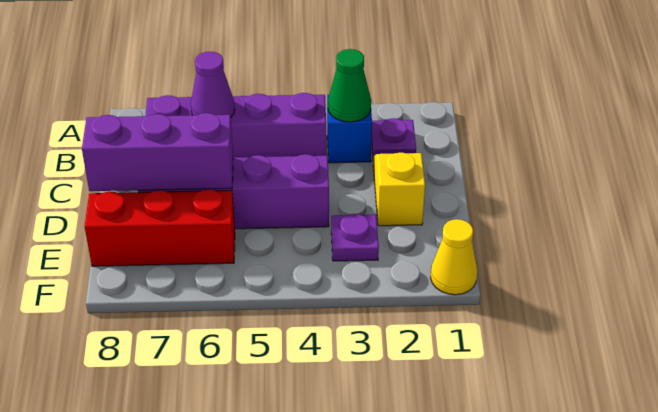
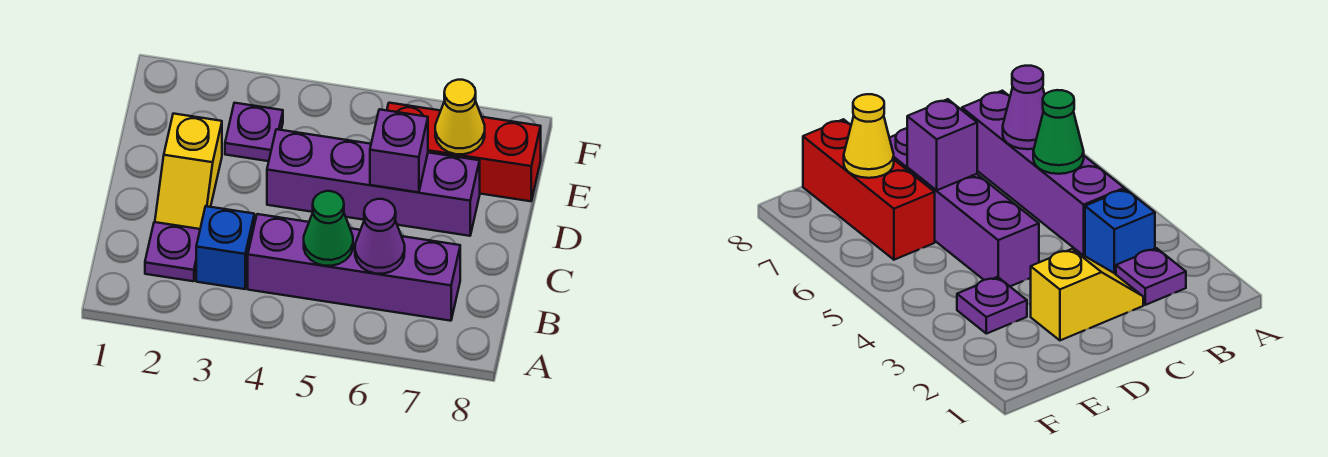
green cone B3 level 2 -> green cone B5 level 2
purple brick D6:D8 level 2 -> purple brick D6 level 2
yellow cone F1 level 1 -> yellow cone E7 level 2

